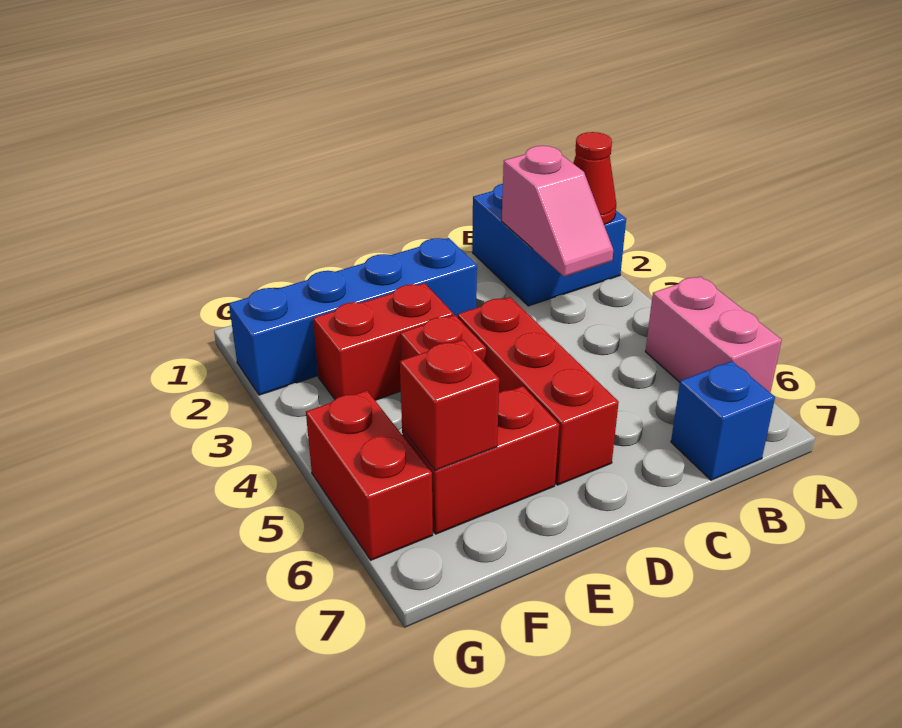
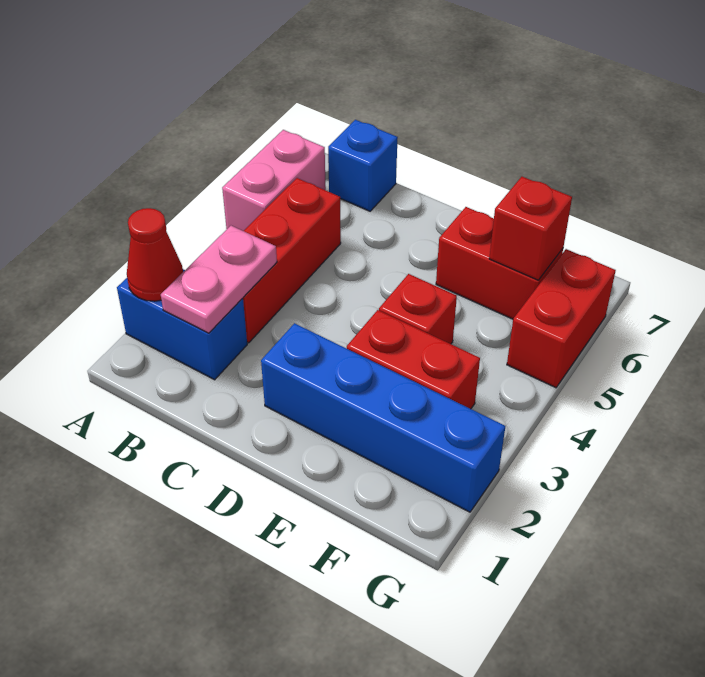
blue brick A1:B2 level 1 -> blue brick A2:B2 level 1
pink slope B2:B3 level 2 top 2 -> pink plate B2:B3 level 2
red brick D4:D6 level 1 -> red brick B3:B5 level 1

